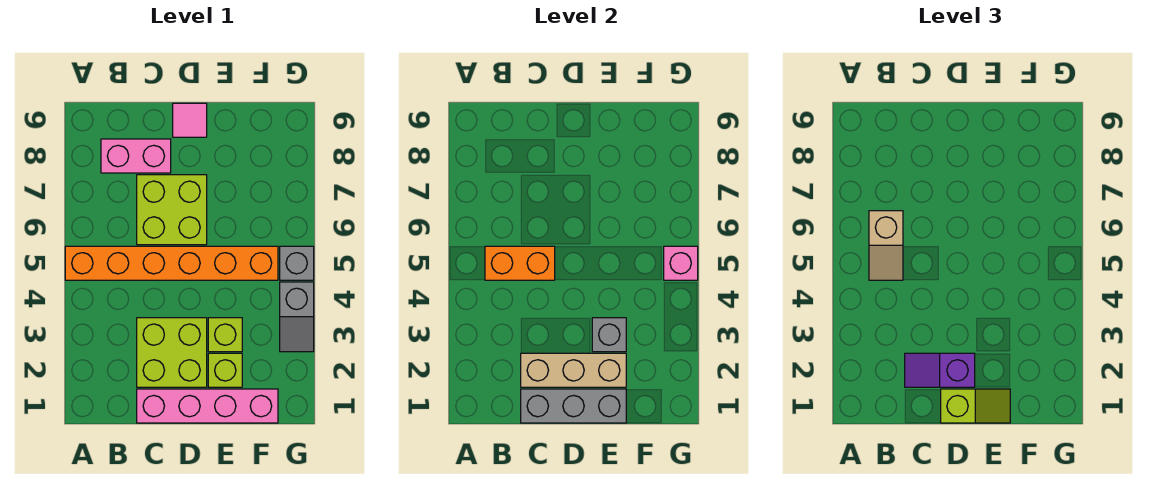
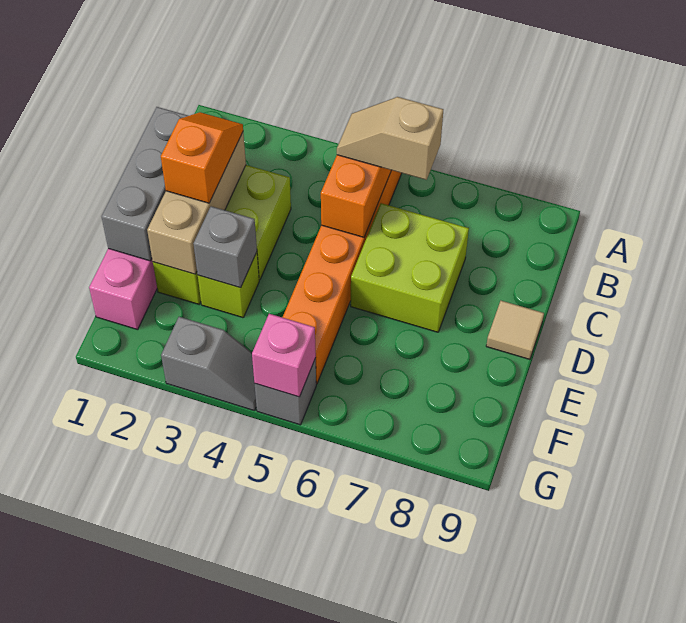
pink brick B8:C8 level 1 -> none
purple slope C2:D2 level 3 top D -> orange slope C2:D2 level 3 top D
lime slope D1:E1 level 3 top D -> none
pink tile D9 level 1 -> tan tile D9 level 1
grey slope G3:G4 level 1 top 4 -> grey slope G3:G4 level 1 top 3

